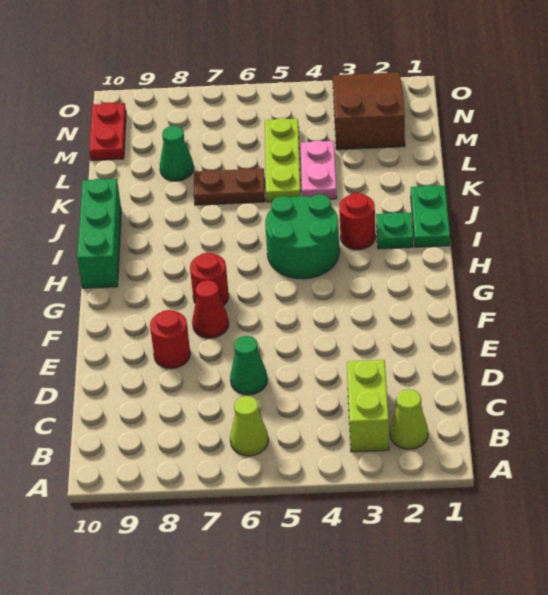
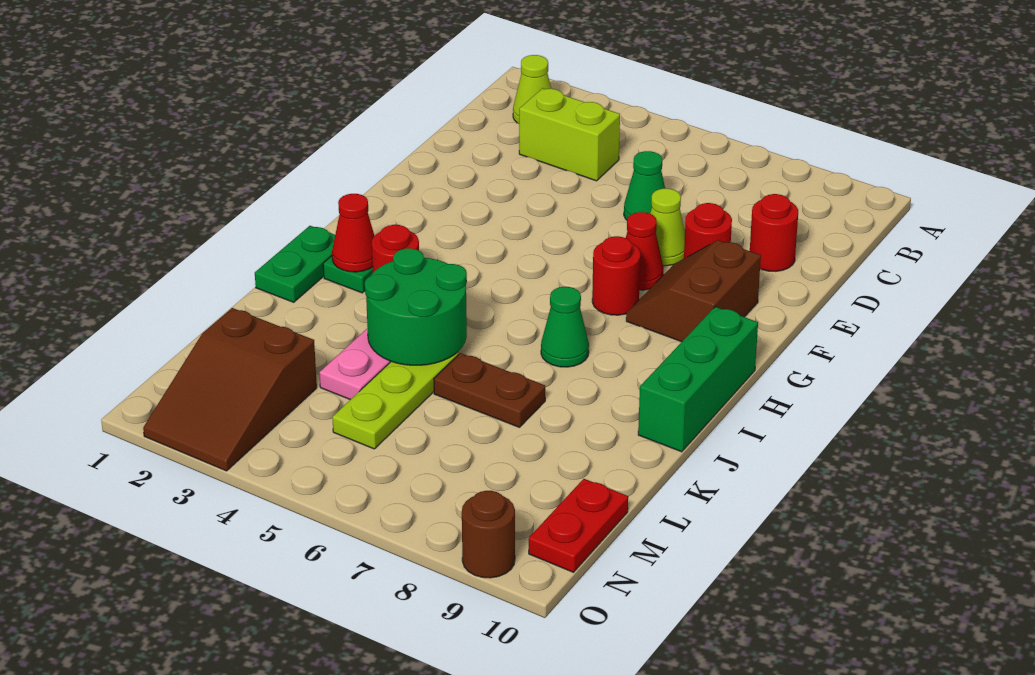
lime brick B3:C3 level 1 -> lime brick C3:C4 level 1
lime cone B6 level 1 -> lime cone E7 level 1
none -> red round brick D9 level 1
none -> brown slope F8:G9 level 1 top 9
green round brick H4:I5 level 1 -> green round brick J4:K5 level 2
none -> red cone I2 level 2
green cone L8 level 1 -> green cone I7 level 1
none -> brown round brick O9 level 1

